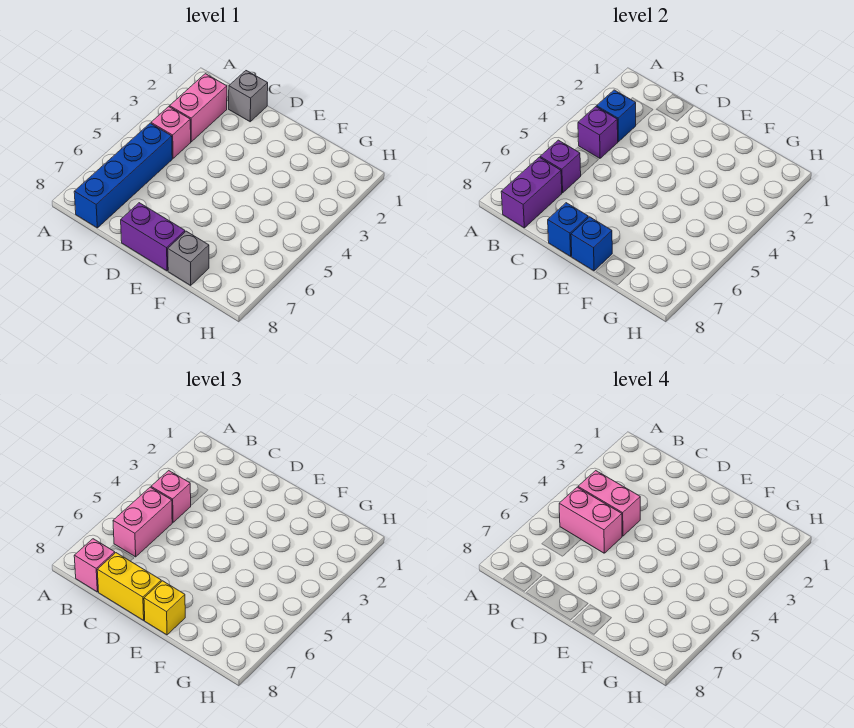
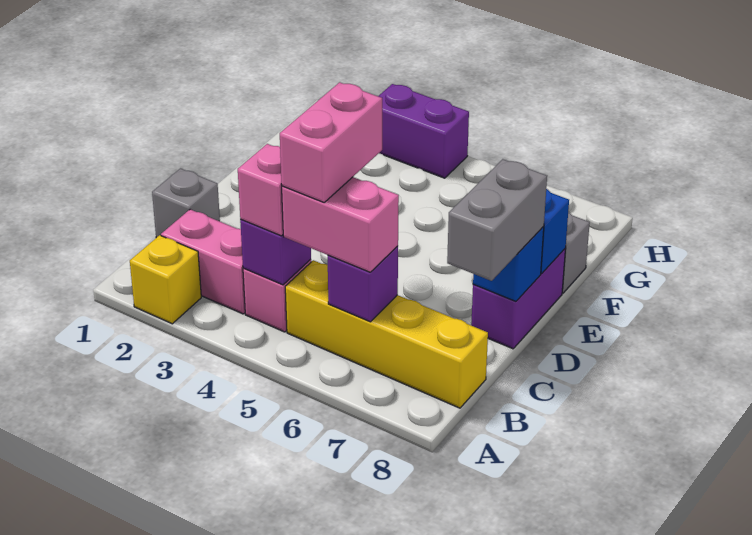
blue brick B3 level 2 -> none
pink brick B4:C4 level 4 -> none
blue brick B5:B8 level 1 -> yellow brick B5:B8 level 1
purple brick B7:B8 level 2 -> purple brick H3:H4 level 1
pink brick B8 level 3 -> none
yellow brick C8:D8 level 3 -> grey brick C8:D8 level 3
yellow brick E8 level 3 -> yellow brick A2 level 1

